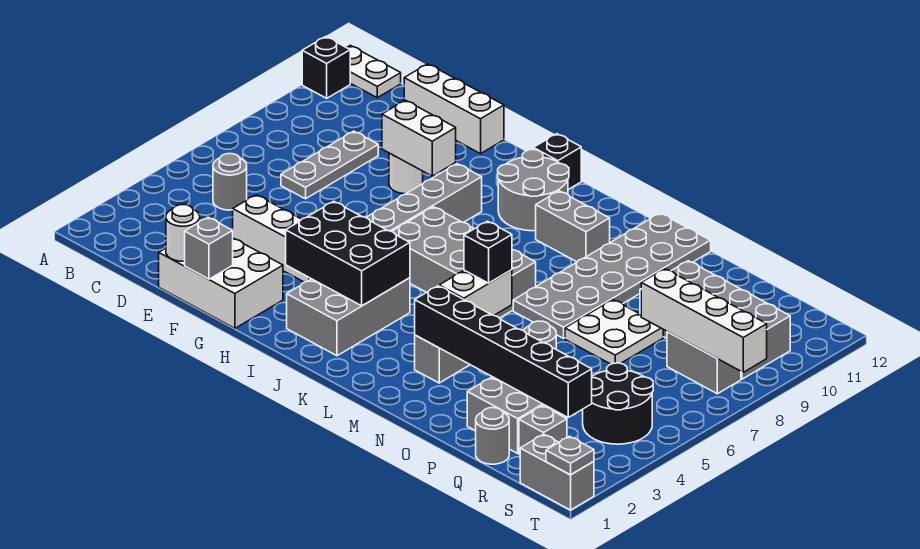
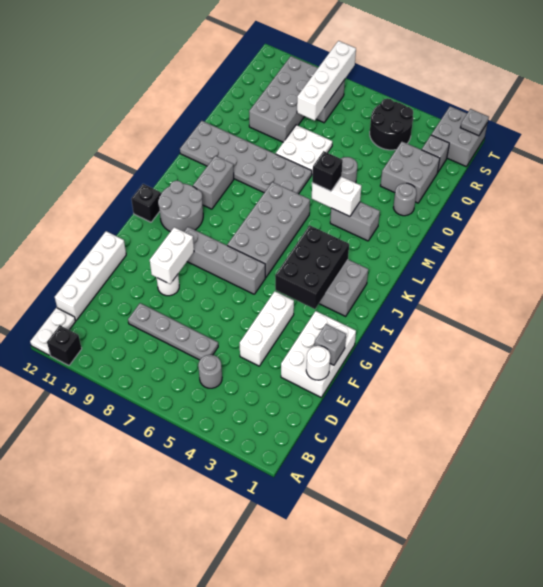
grey plate D7:D9 level 1 -> grey plate D6:D9 level 1
white brick D12:F12 level 1 -> white brick C12:F12 level 1
black brick M3:R3 level 2 -> none
grey round brick Q1 level 1 -> grey round brick O2 level 1
grey brick S1:T1 level 1 -> grey brick S1:T2 level 1

